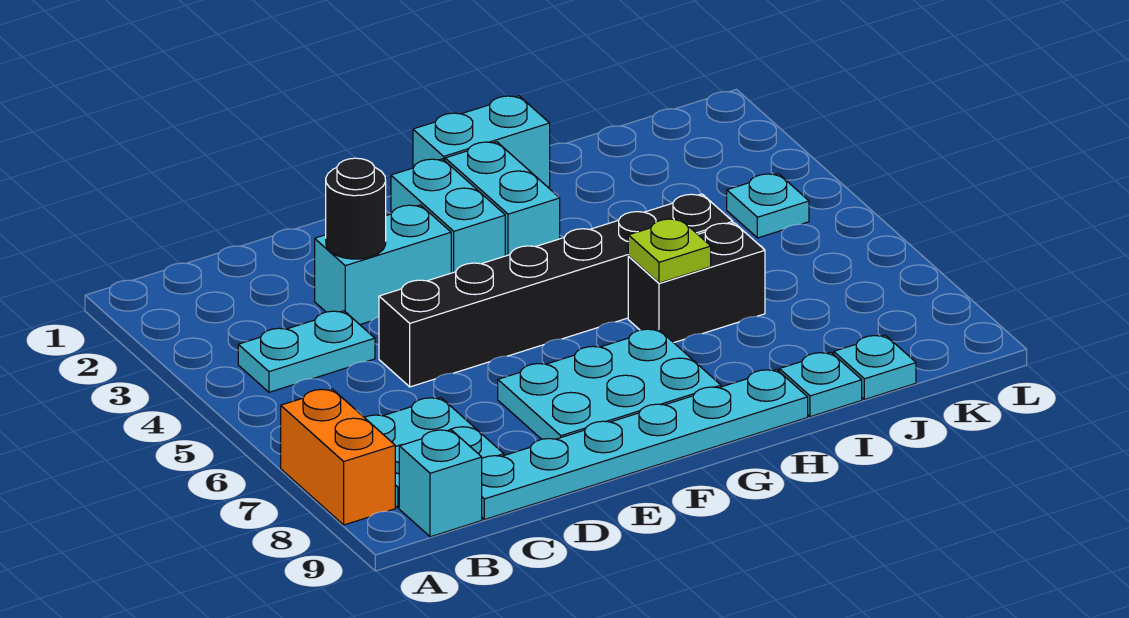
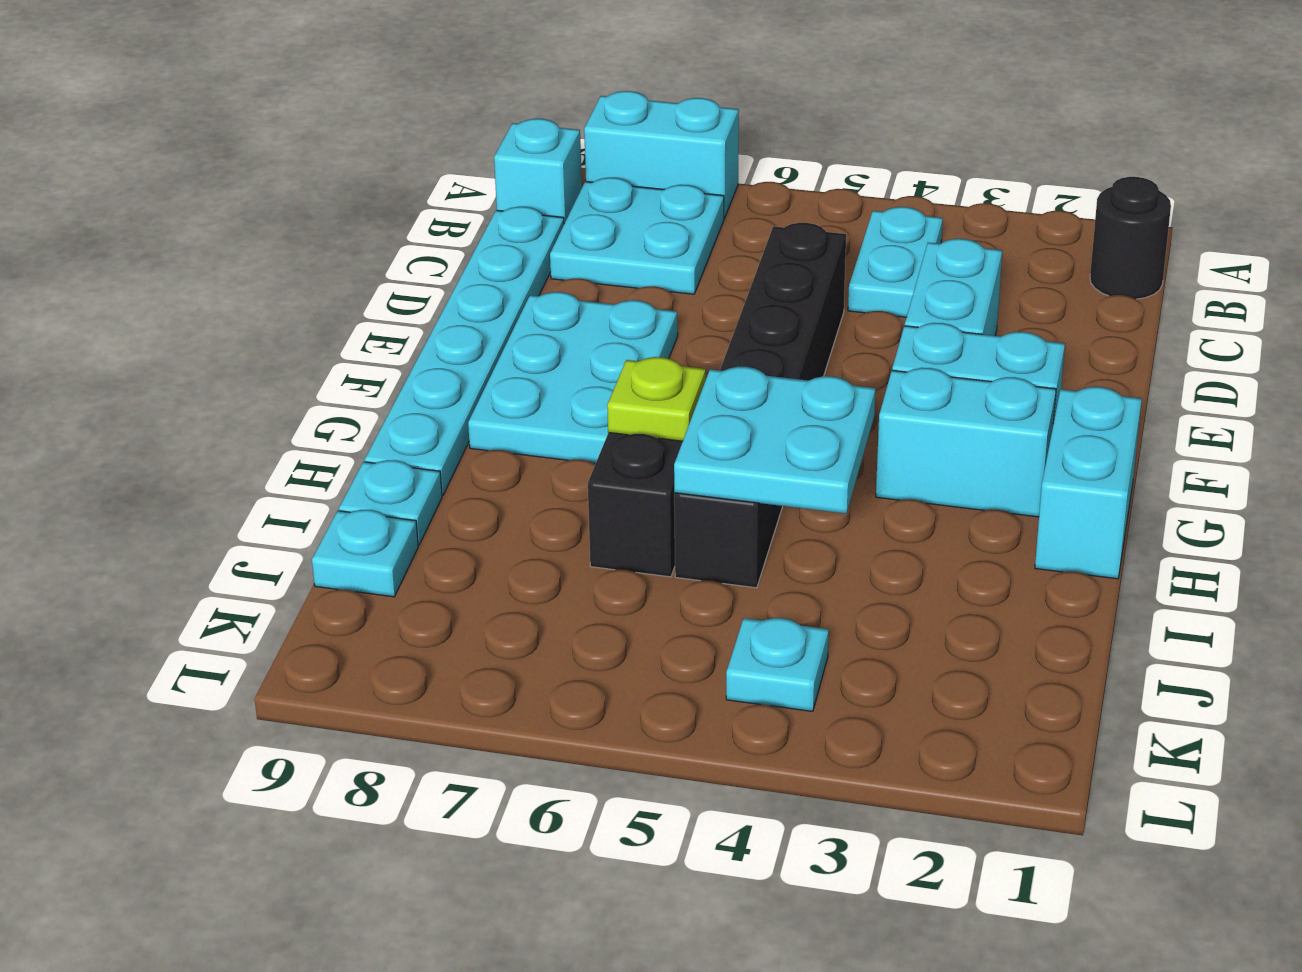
orange brick A7:A8 level 1 -> cyan brick A7:A8 level 1
black round brick D3 level 2 -> black round brick B1 level 1
none -> cyan plate H4:I5 level 2

